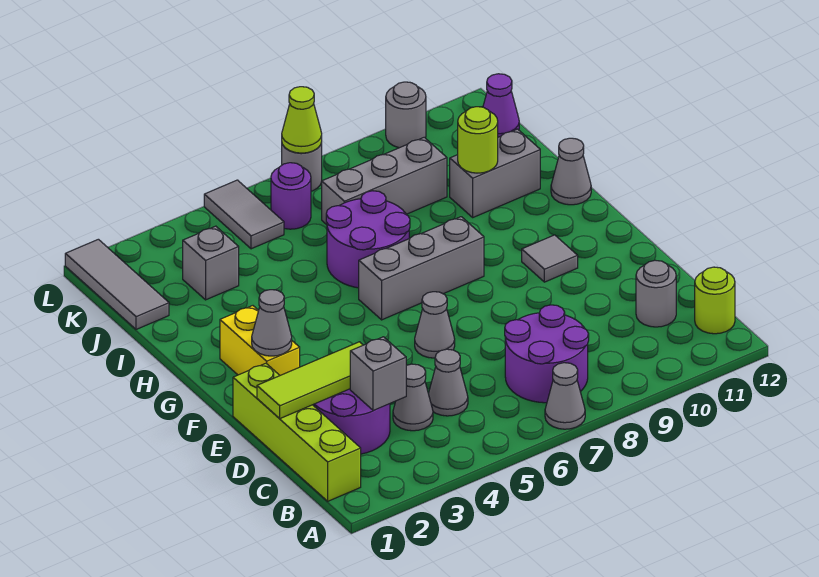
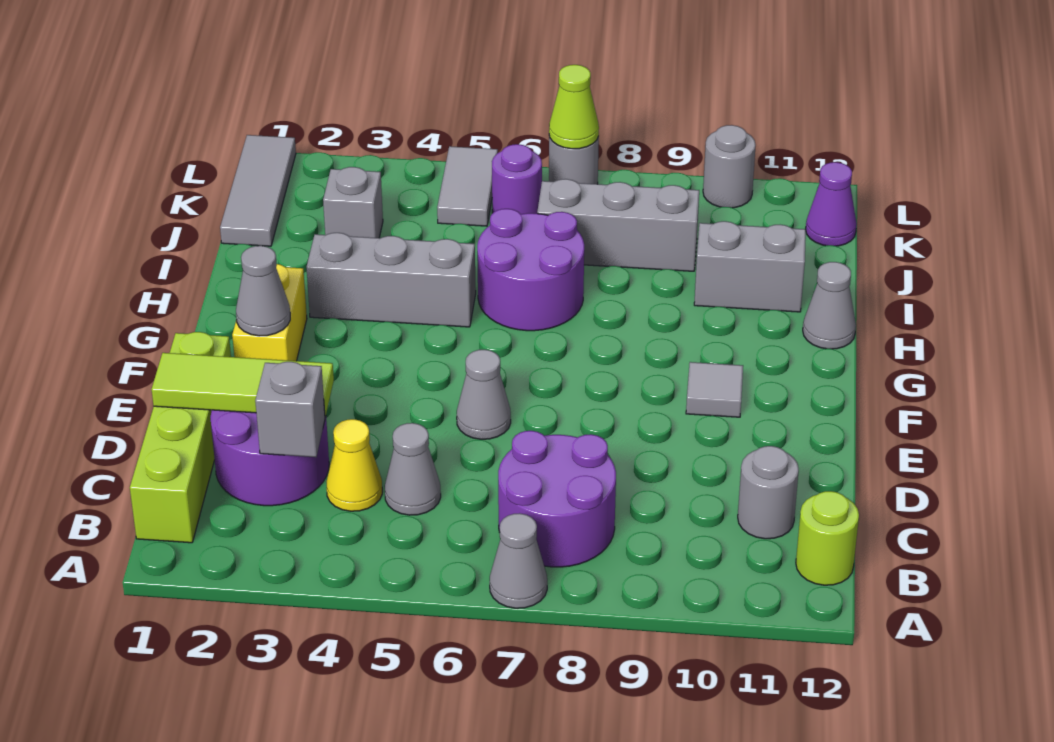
grey cone C4 level 1 -> yellow cone C4 level 1
grey brick G6:G8 level 1 -> grey brick H3:H5 level 1
lime round brick I10 level 2 -> none

